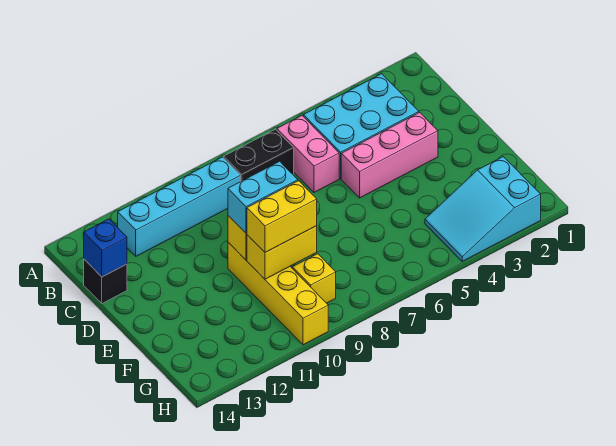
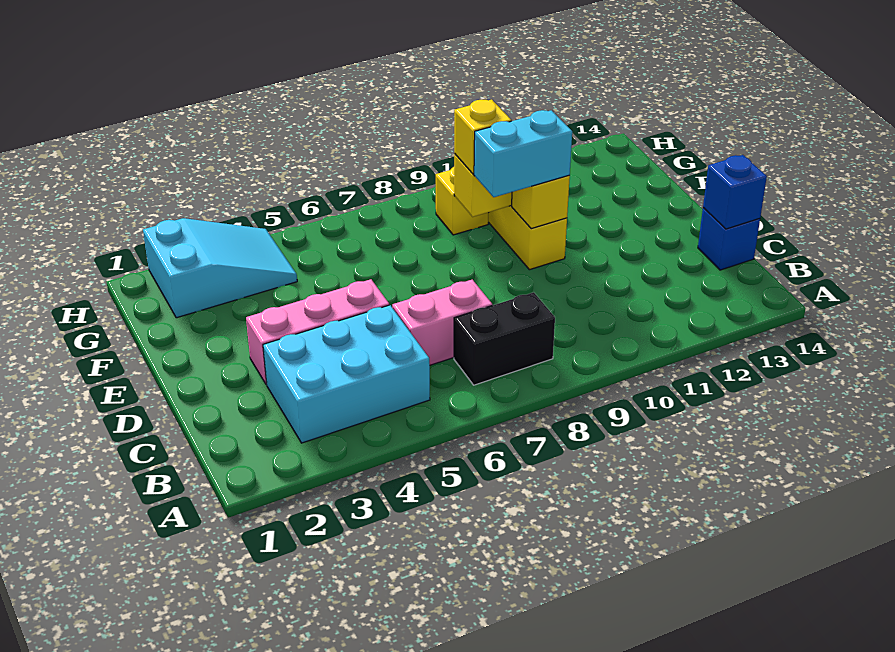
pink brick B6:C6 level 1 -> pink brick C6:C7 level 1
cyan brick B9:B12 level 1 -> none
black brick C14 level 1 -> blue brick C14 level 1
yellow brick F9:F10 level 3 -> yellow brick F9 level 3

